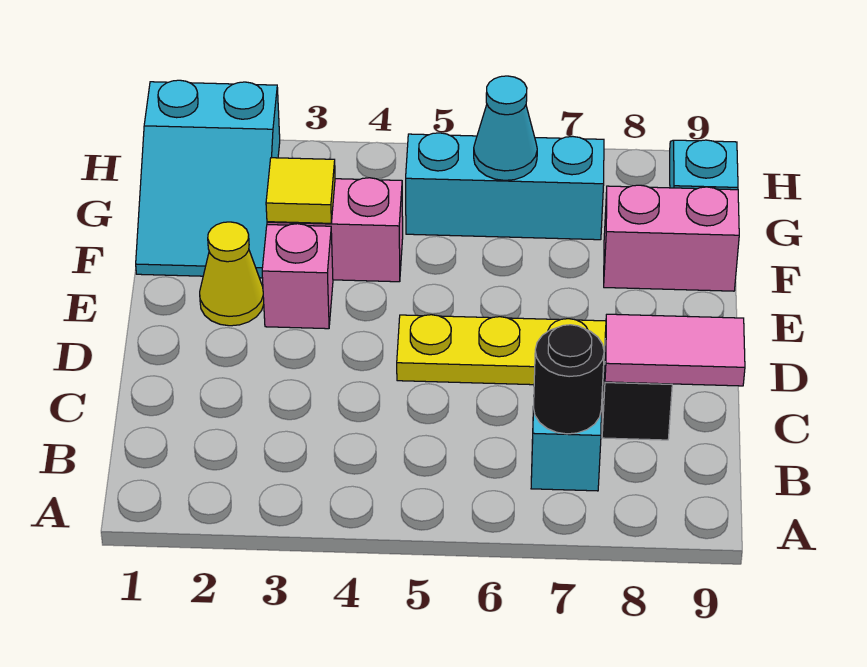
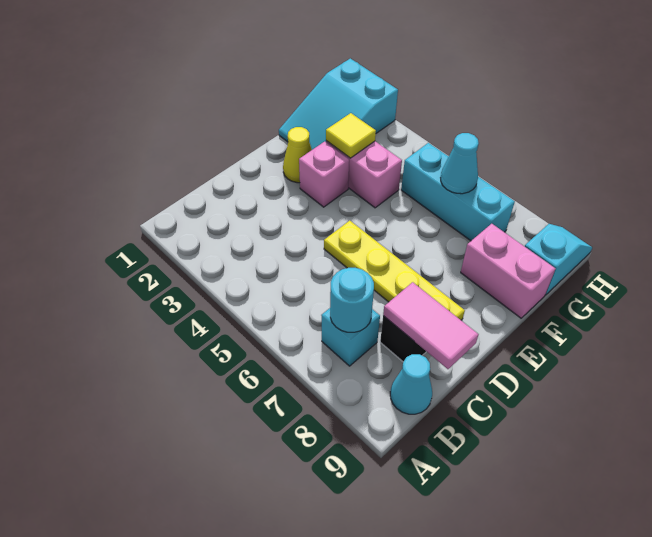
black round brick B7 level 2 -> cyan round brick B7 level 2
none -> cyan cone B9 level 1

